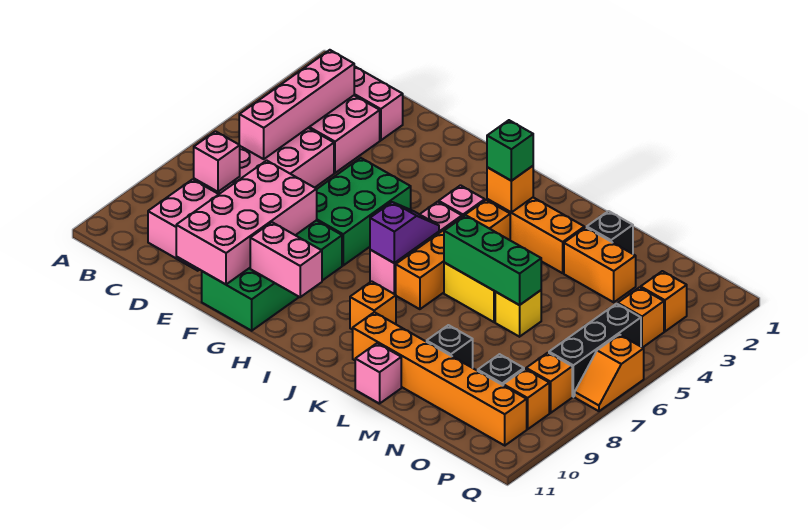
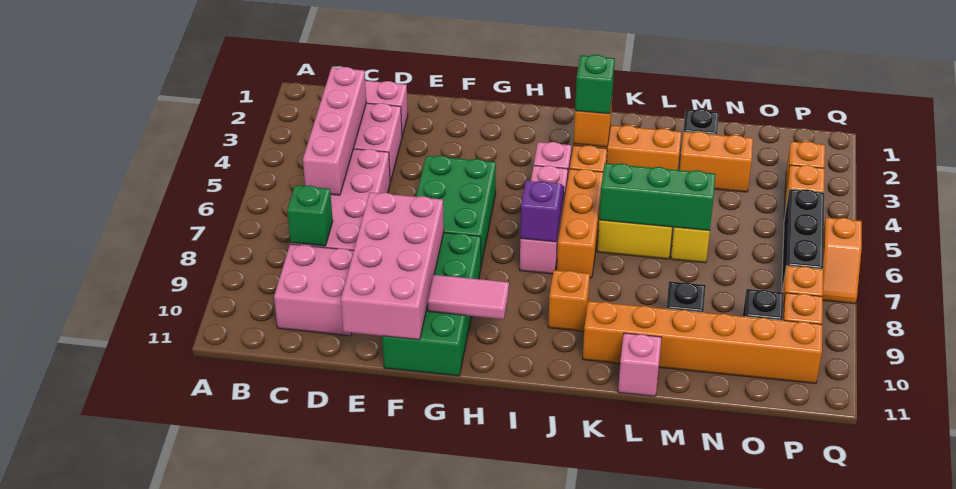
pink brick C8 level 2 -> green brick C8 level 2
pink brick G10:H10 level 2 -> pink tile G10:H10 level 2

